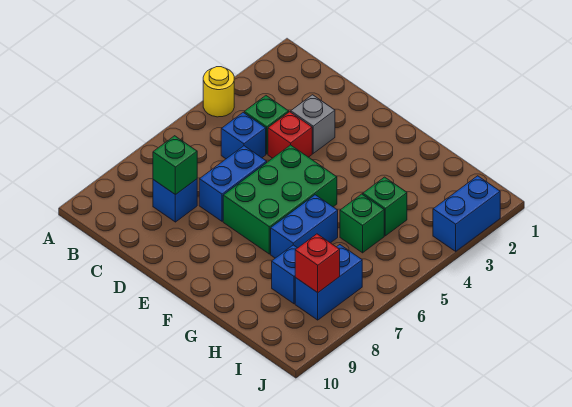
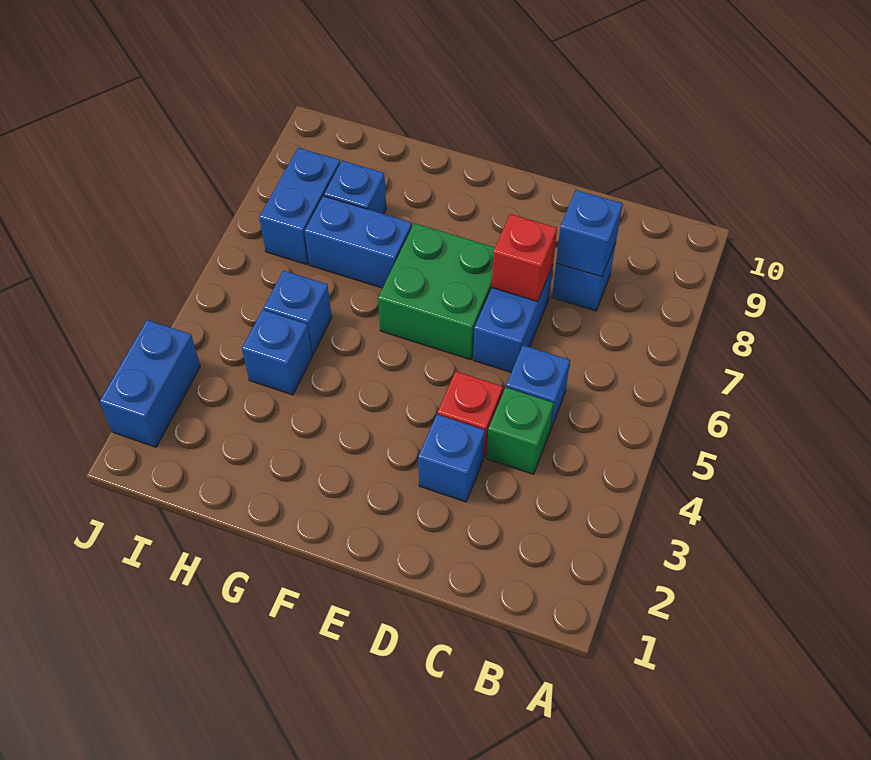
yellow round brick A4 level 1 -> none
green brick C8 level 2 -> blue brick C8 level 2
grey brick D3 level 1 -> blue brick D3 level 1
green brick E5:F7 level 1 -> green brick E6:F7 level 1
blue brick G6:G7 level 1 -> blue brick G7:H7 level 1
green brick H4 level 1 -> blue brick H4 level 1
green brick H5 level 1 -> blue brick H5 level 1
red brick I8 level 2 -> red brick D7 level 2

